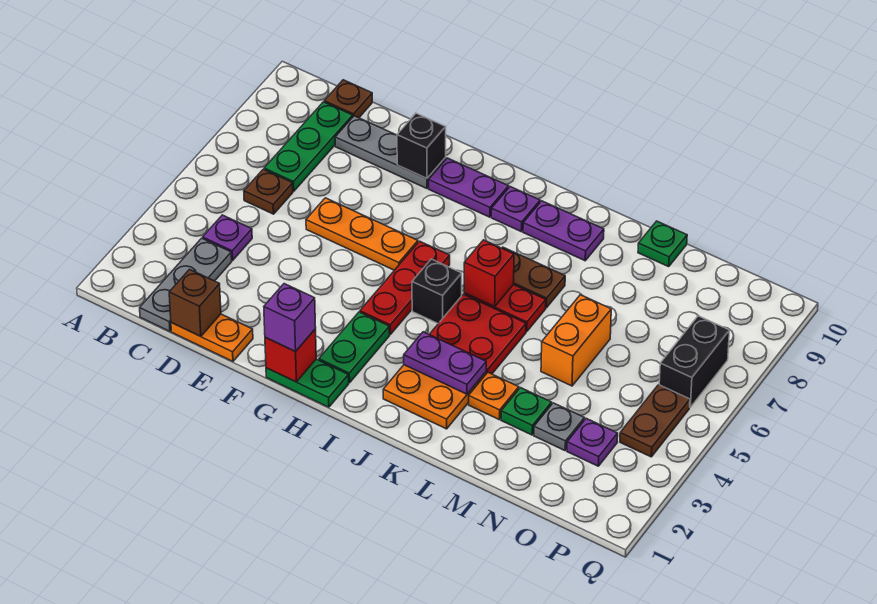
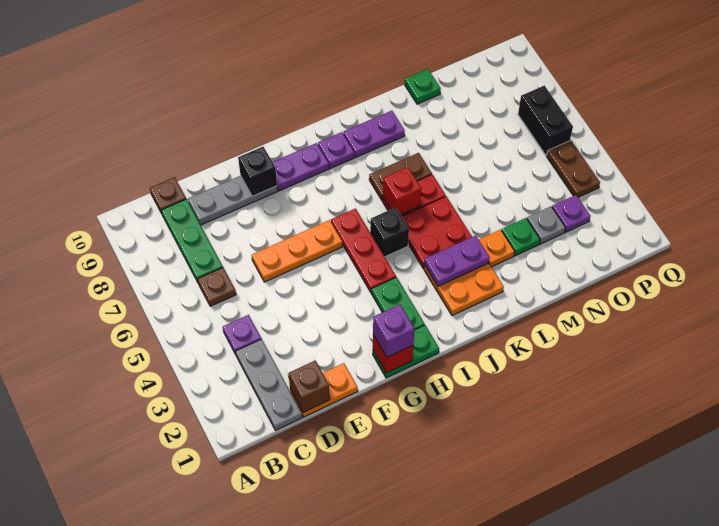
orange brick M5:M6 level 1 -> none

